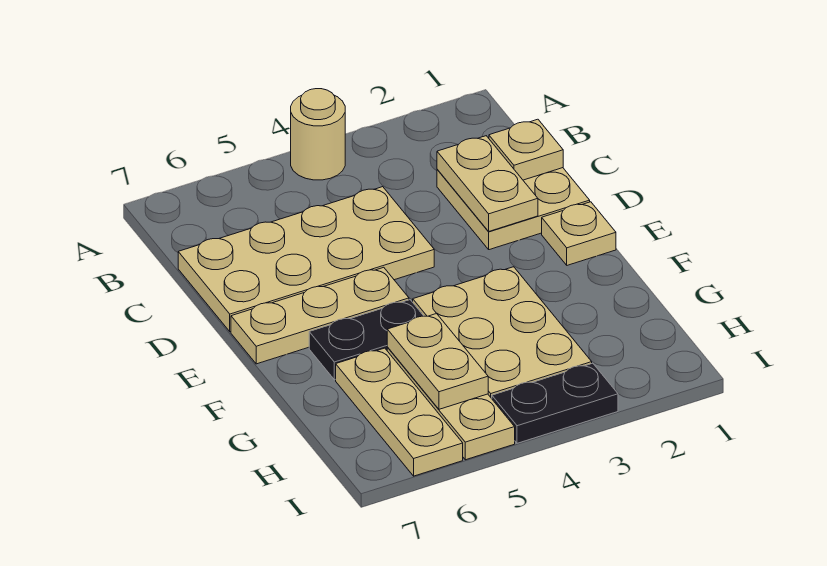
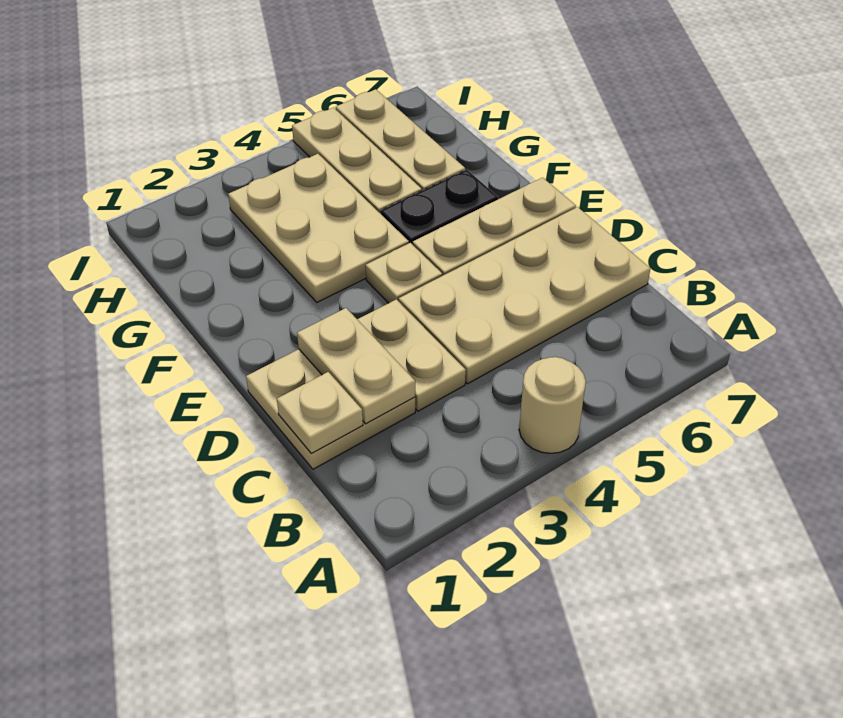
tan plate E1 level 1 -> tan plate E4 level 1
tan plate G5:H5 level 2 -> tan plate C3:D3 level 1
black plate I3:I4 level 1 -> none

